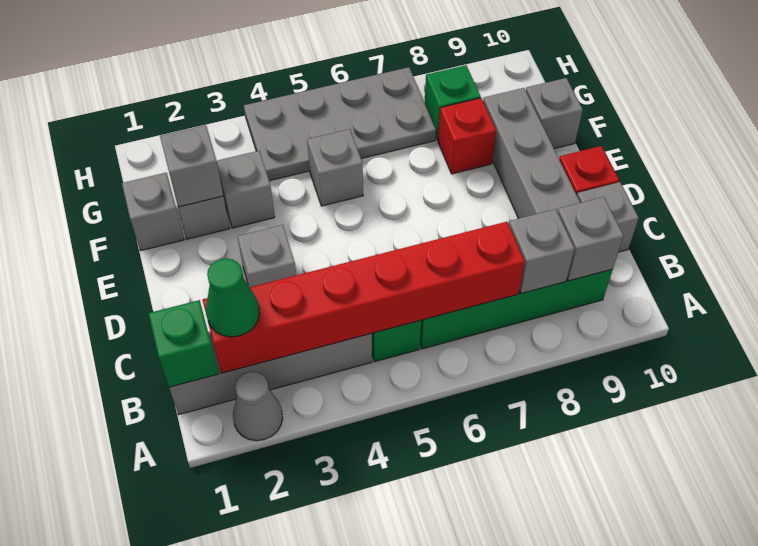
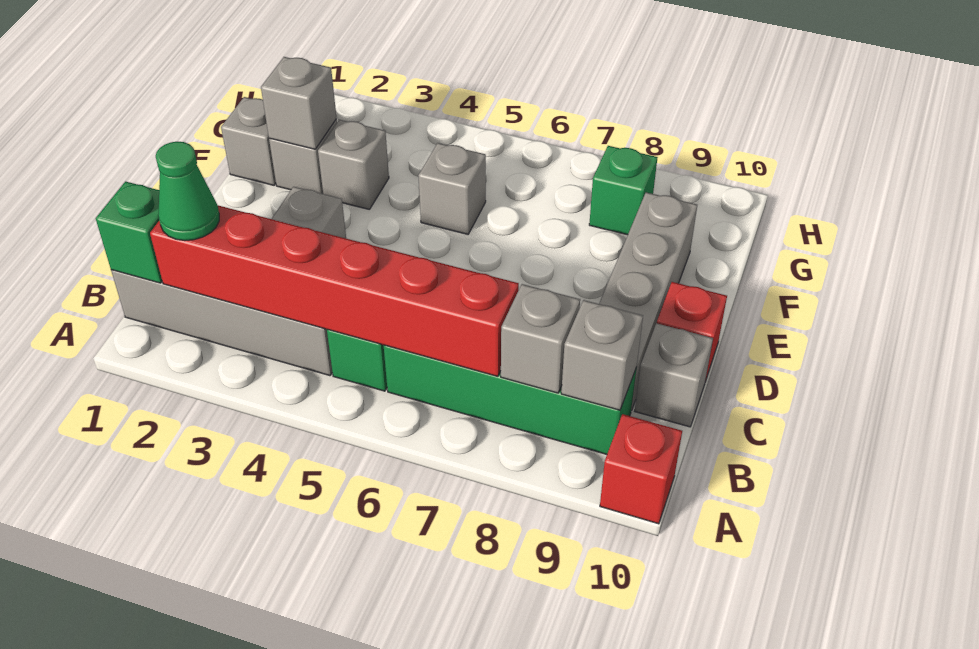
grey cone A2 level 1 -> none
red brick F8 level 1 -> red brick A10 level 1
grey brick F10 level 1 -> none
grey plate G4:H7 level 1 -> none

